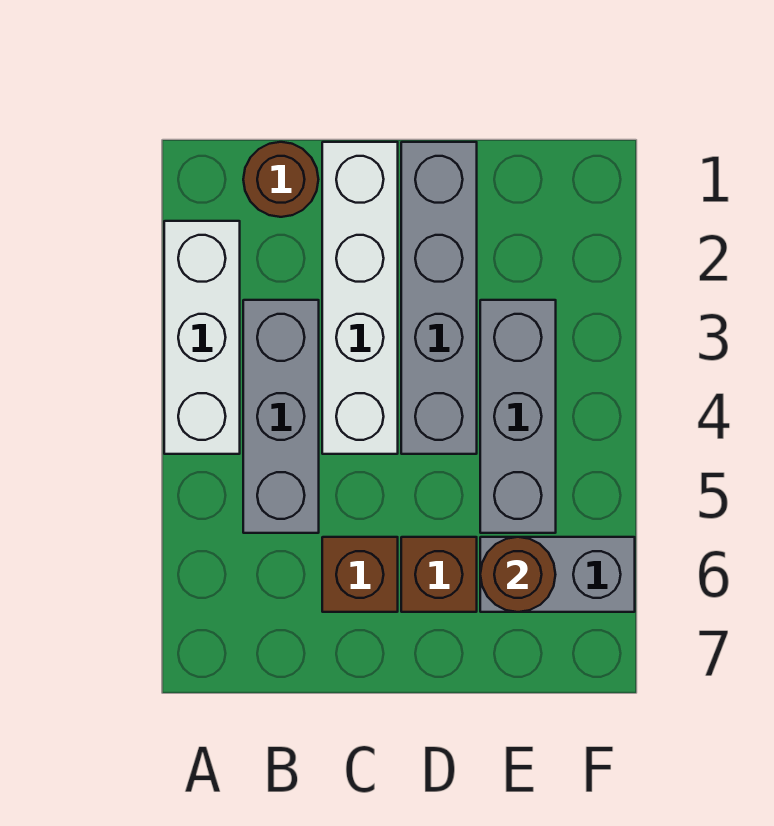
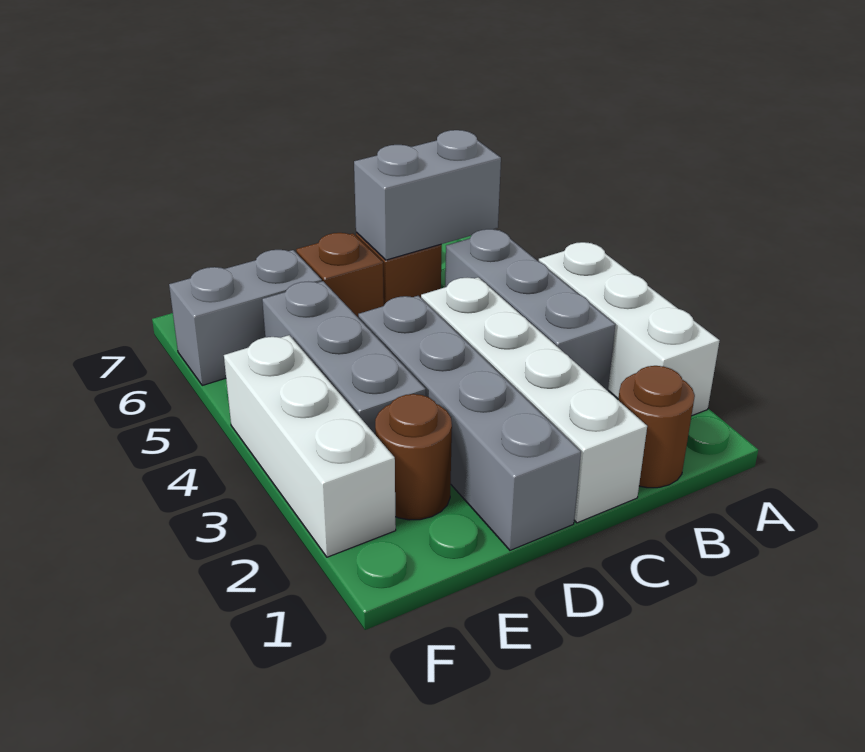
none -> grey brick B6:C6 level 2
brown round brick E6 level 2 -> brown round brick E2 level 1
none -> white brick F2:F4 level 1

